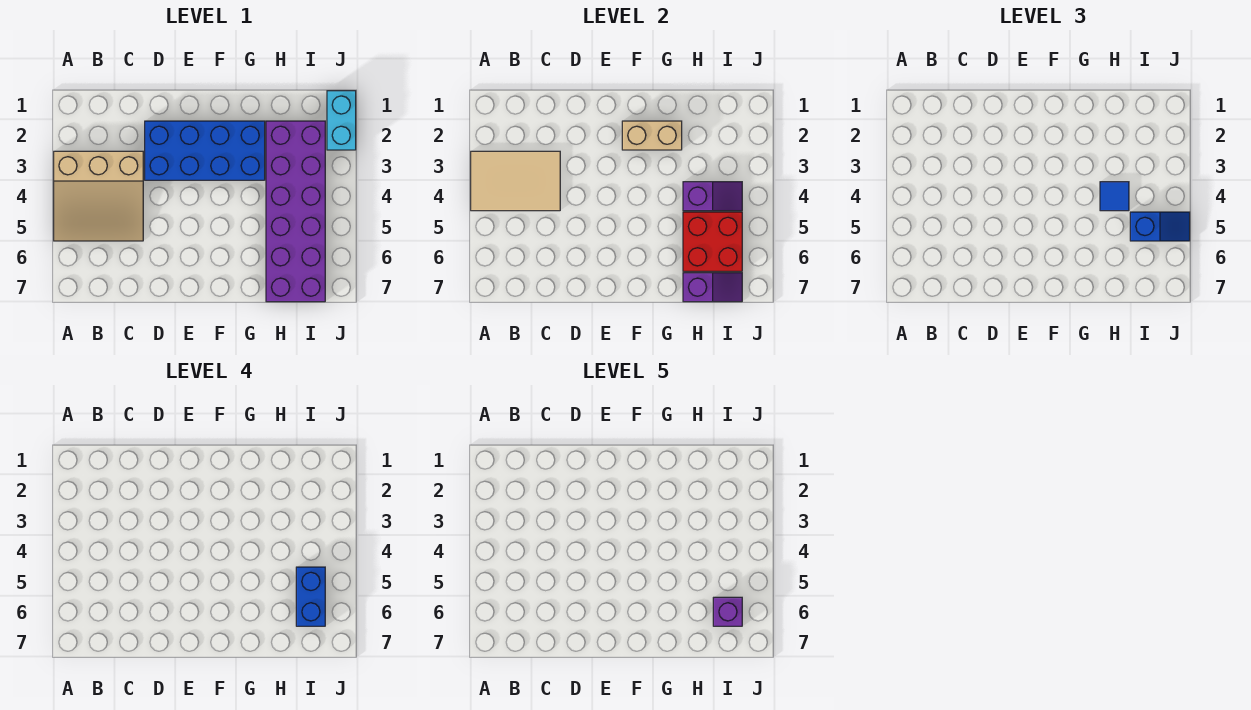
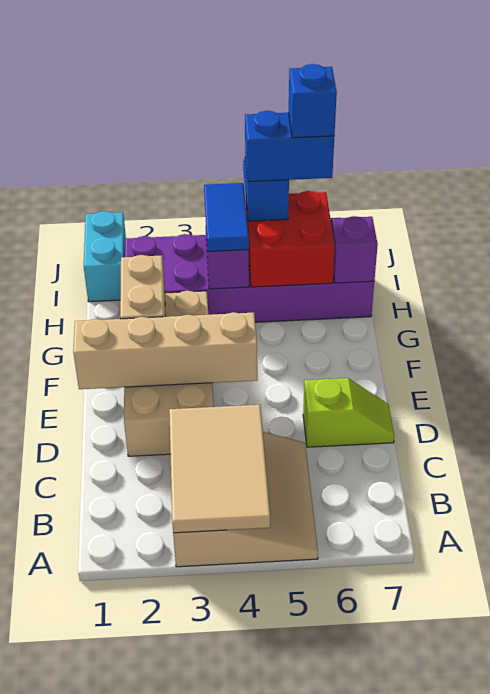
blue brick D2:G3 level 1 -> tan brick D2:G3 level 1
none -> lime slope D6:D7 level 1 top 6
none -> tan brick E1:E4 level 2
blue tile H4 level 3 -> blue tile H4:I4 level 3
purple brick I6 level 5 -> blue brick I6 level 5
cyan brick J1:J2 level 1 -> cyan brick I1:J1 level 1

